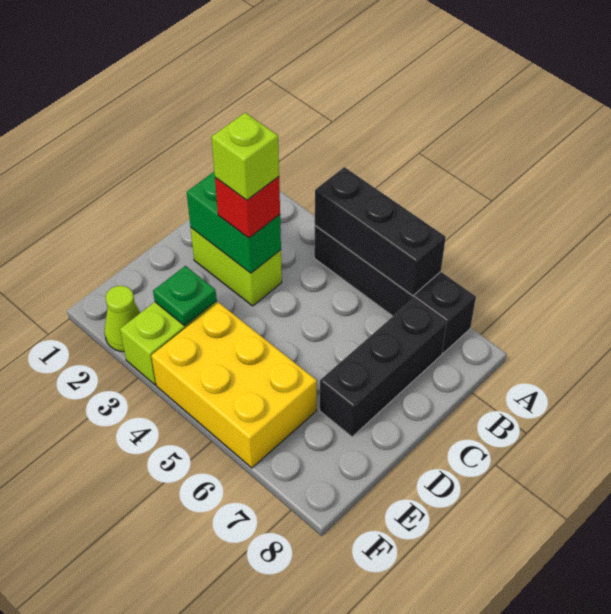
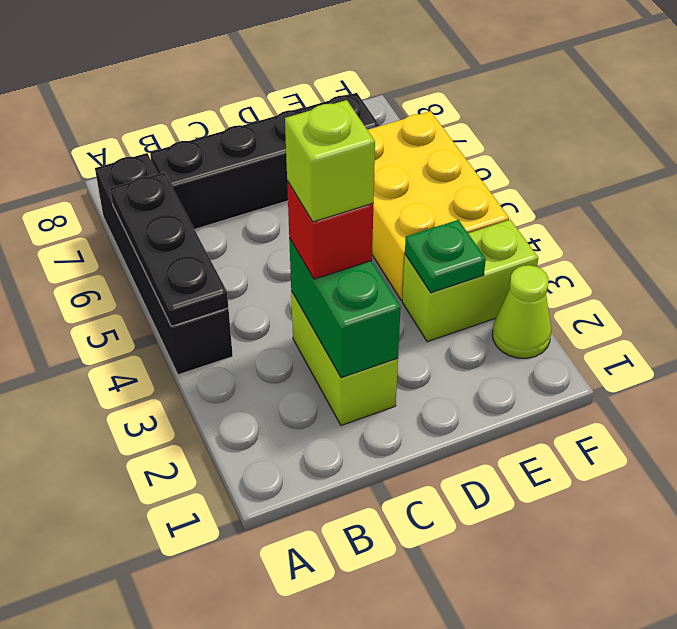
black brick A4:A6 level 2 -> black plate A4:A6 level 2
black brick B7:D7 level 1 -> black brick B7:E7 level 1

